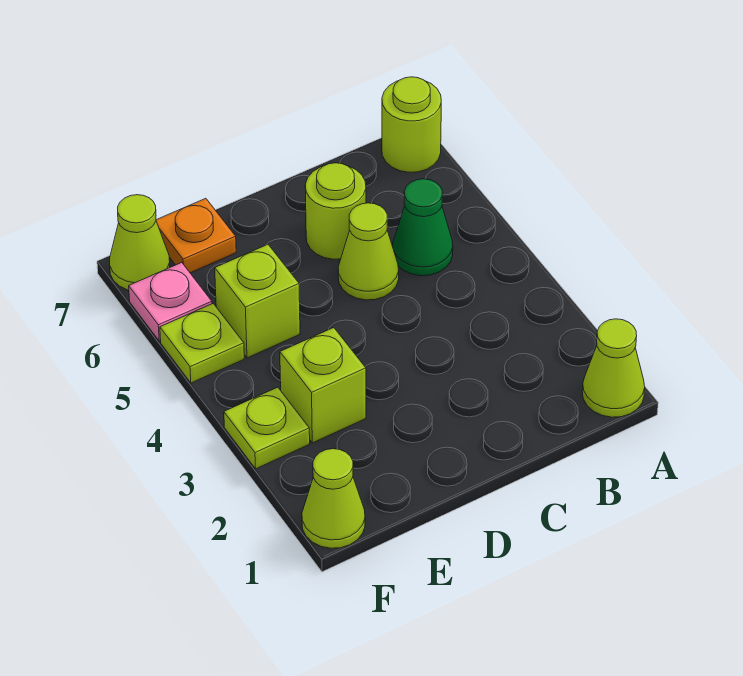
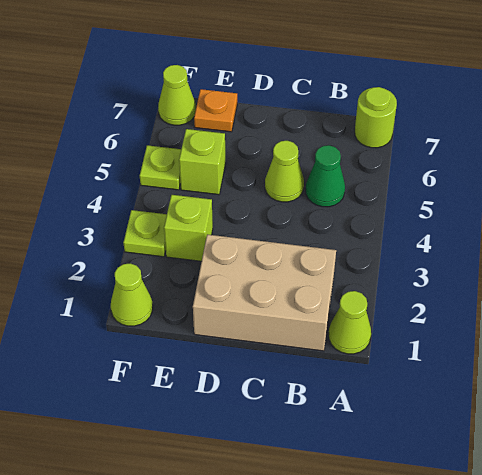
none -> tan brick B1:D2 level 1
lime round brick C6 level 1 -> none
pink plate F6 level 1 -> none

